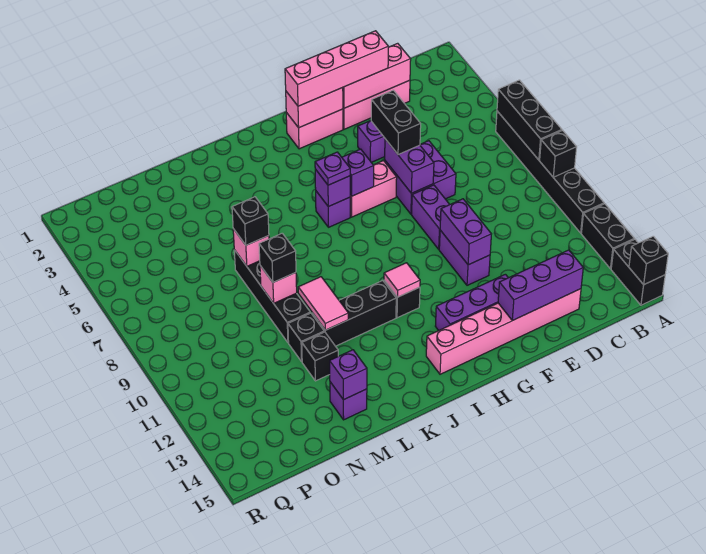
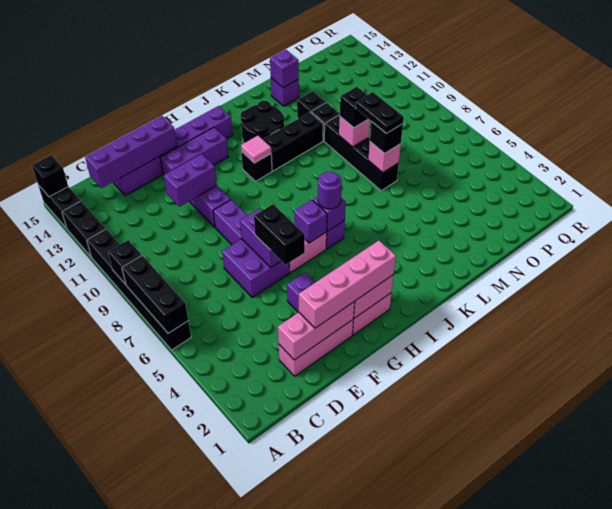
pink brick D14:I14 level 1 -> purple brick D14:I14 level 1
purple brick D14:F14 level 2 -> purple brick C14:F14 level 2
purple brick F10:F11 level 2 -> purple brick E11:F11 level 2
purple plate I6 level 3 -> purple round brick I6 level 3
none -> black round brick J12:K13 level 1
pink tile L10:L11 level 2 -> none
none -> black plate M7:M8 level 4

